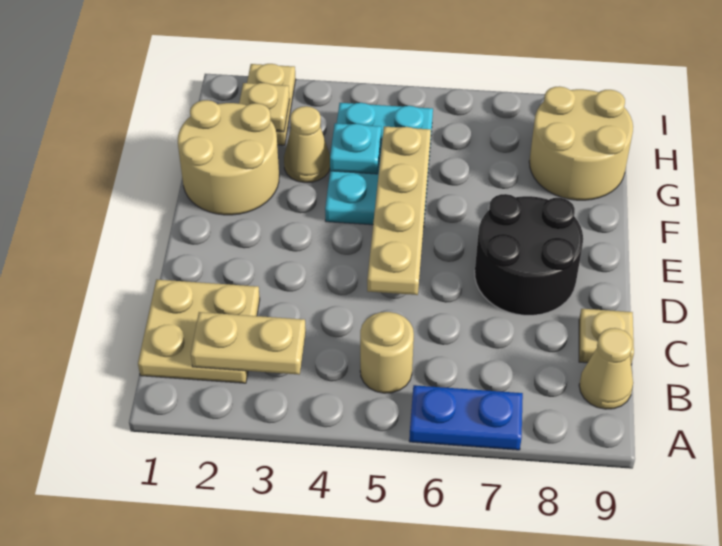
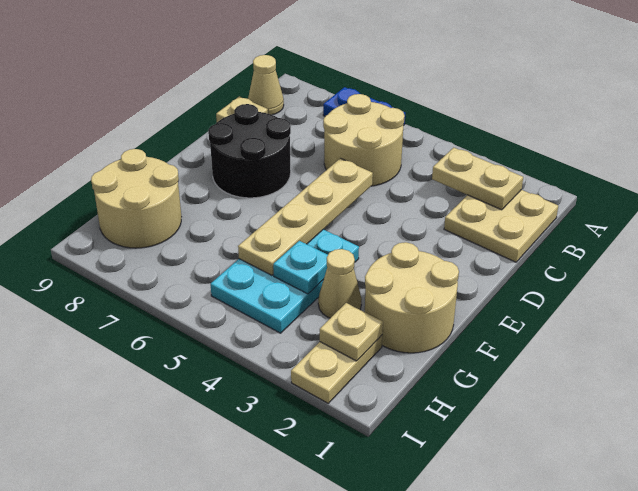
tan round brick B5 level 1 -> tan round brick B5:C6 level 1

